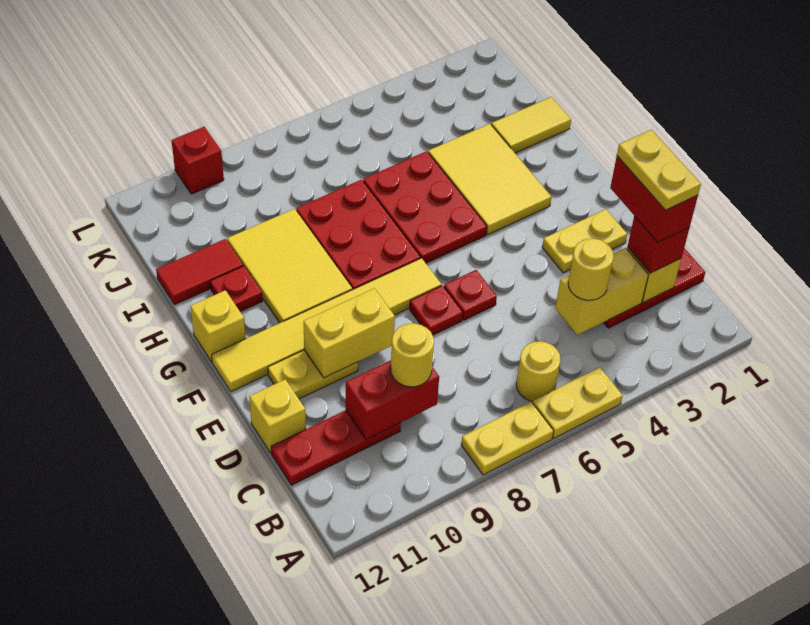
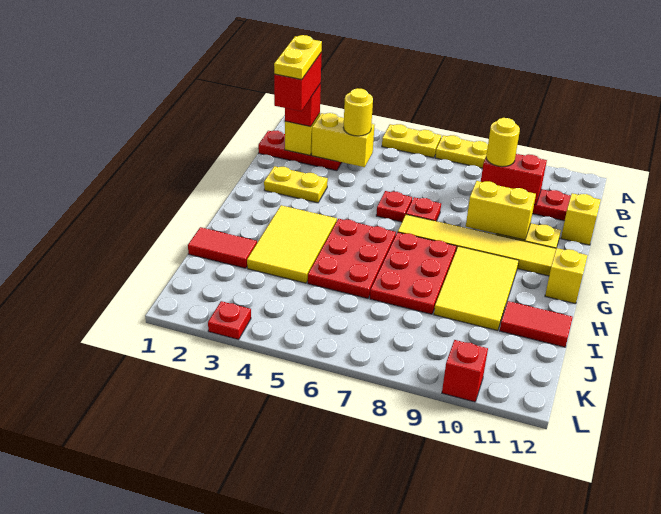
yellow round brick B6 level 1 -> none
red plate H11 level 1 -> red plate L3 level 1
yellow tile I1:I2 level 1 -> red tile I1:I2 level 1

